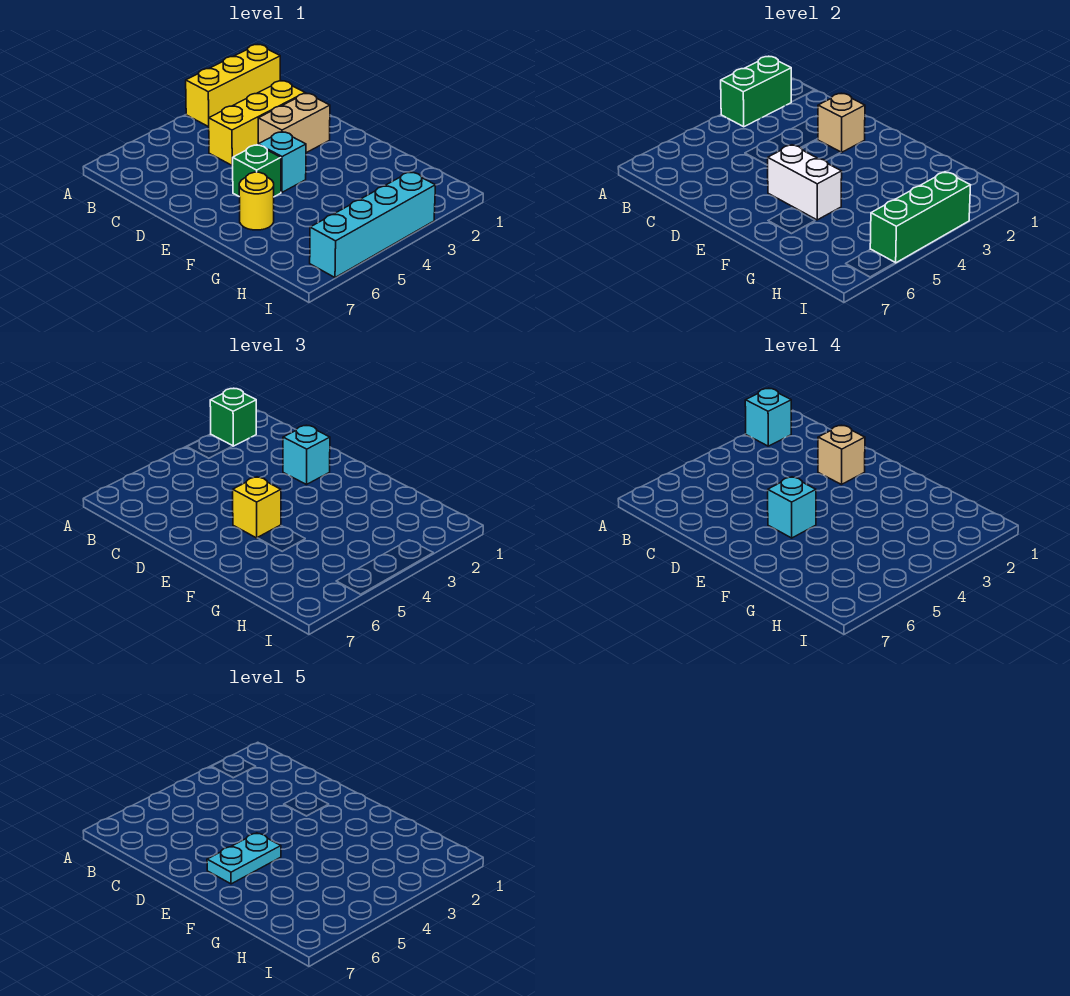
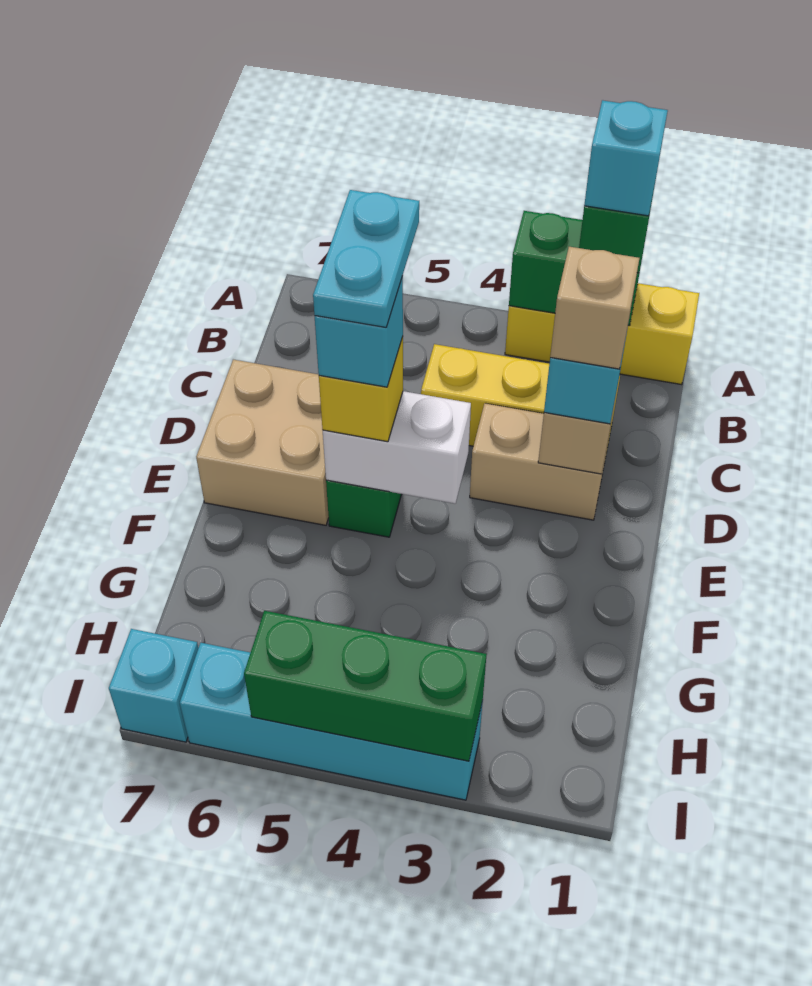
none -> tan brick D6:E7 level 1
cyan brick E4 level 1 -> cyan brick I7 level 1
white brick E5:F5 level 2 -> white brick E4:E5 level 2
cyan plate E5:E6 level 5 -> cyan plate D5:E5 level 5
yellow round brick F6 level 1 -> none

